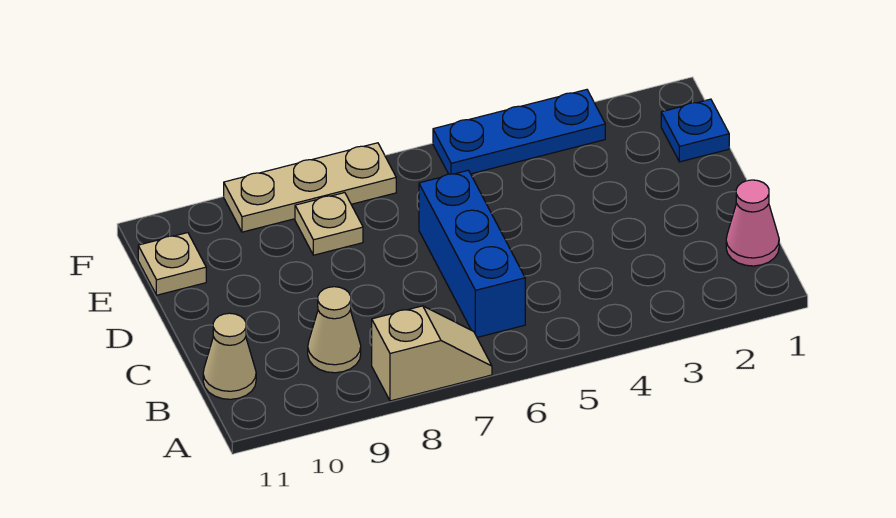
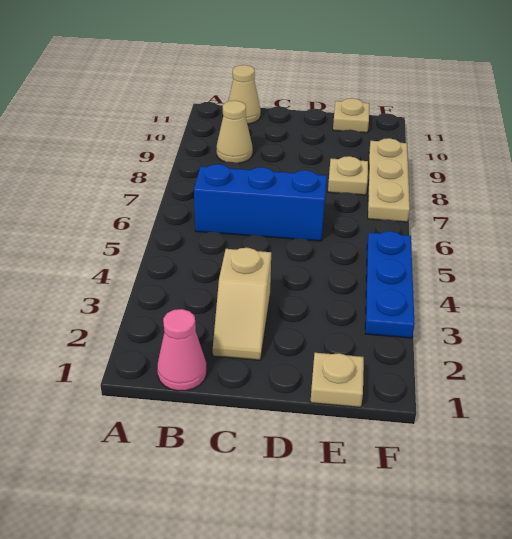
tan slope A7:A8 level 1 top 8 -> tan slope C2:C3 level 1 top 3
blue plate E1 level 1 -> tan plate E1 level 1

